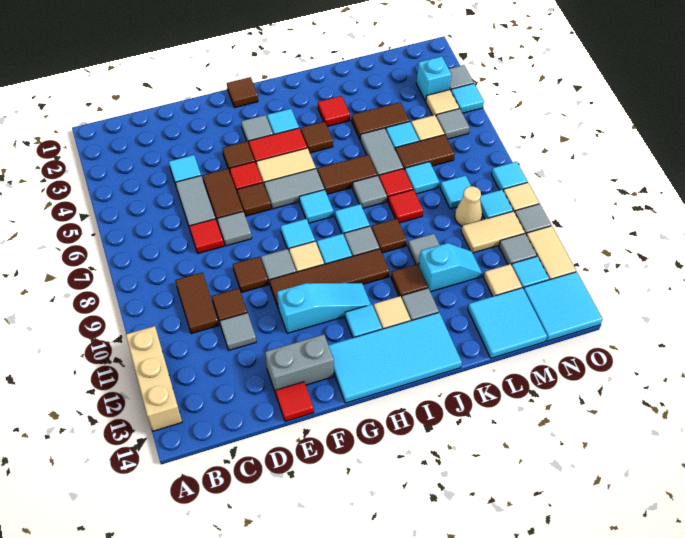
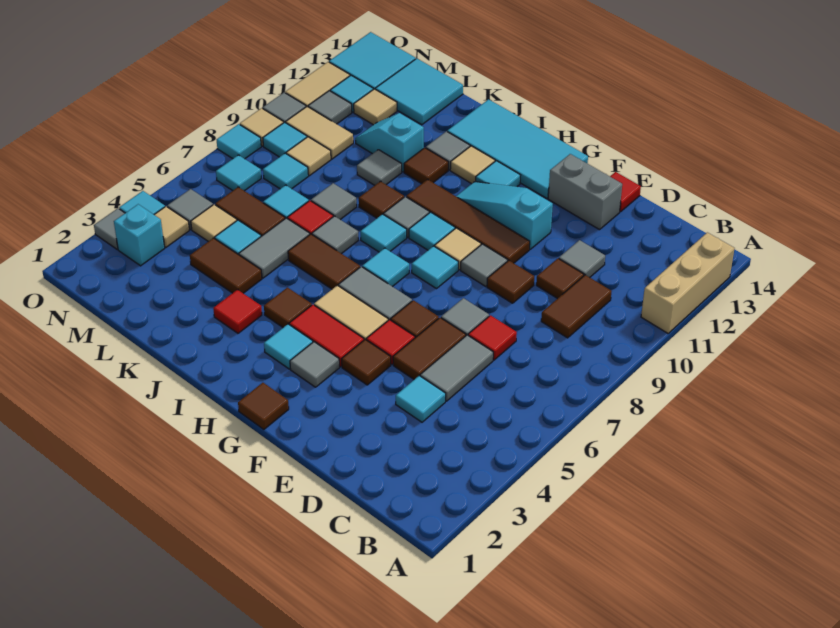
red tile K8 level 1 -> grey tile K8 level 1
tan cone M9 level 1 -> tan tile M9 level 1
none -> cyan tile N7 level 1

